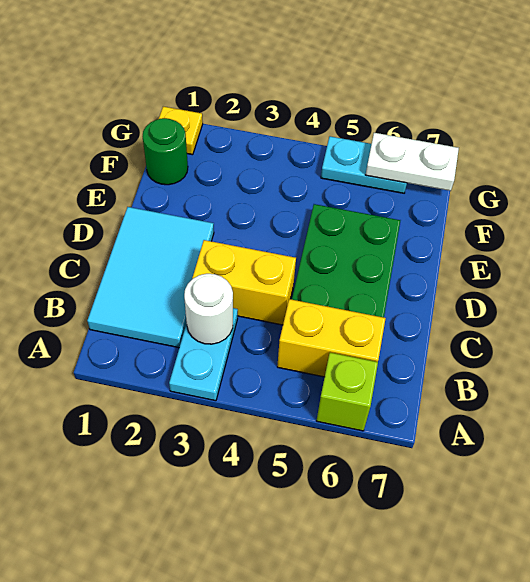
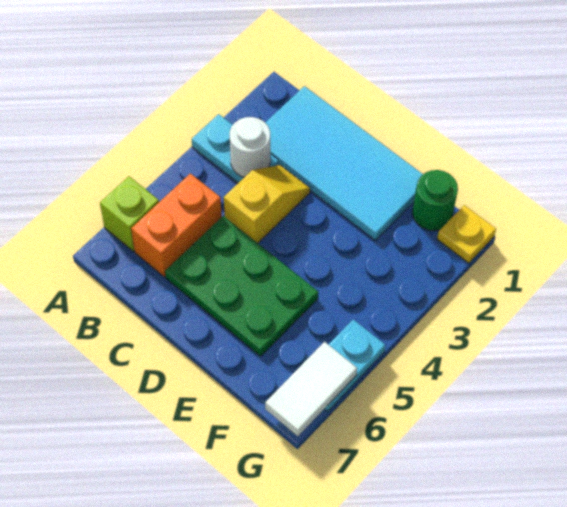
cyan tile B1:D2 level 1 -> cyan tile B1:E2 level 1
yellow brick B5:B6 level 1 -> orange brick B5:B6 level 1
yellow brick C3:C4 level 1 -> yellow slope C3:C4 level 1 top 4
white plate G6:G7 level 2 -> white tile G6:G7 level 2

